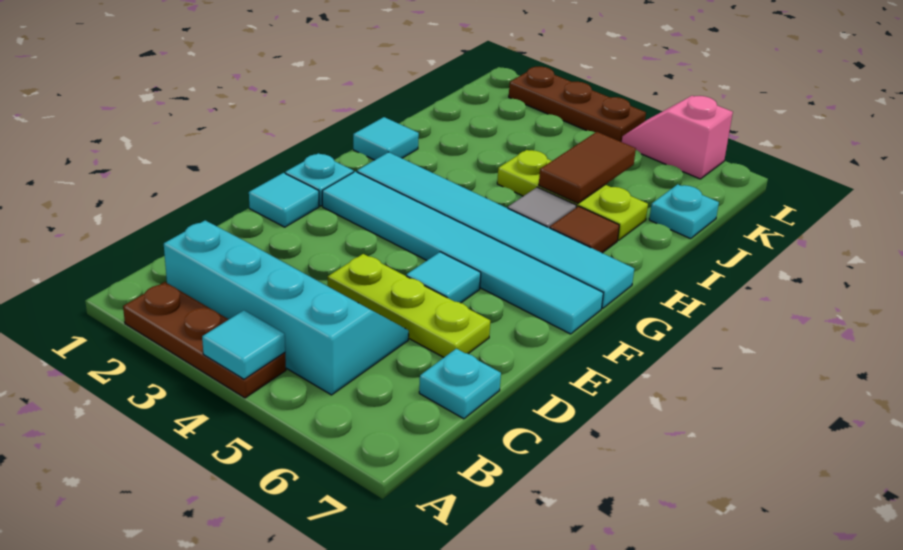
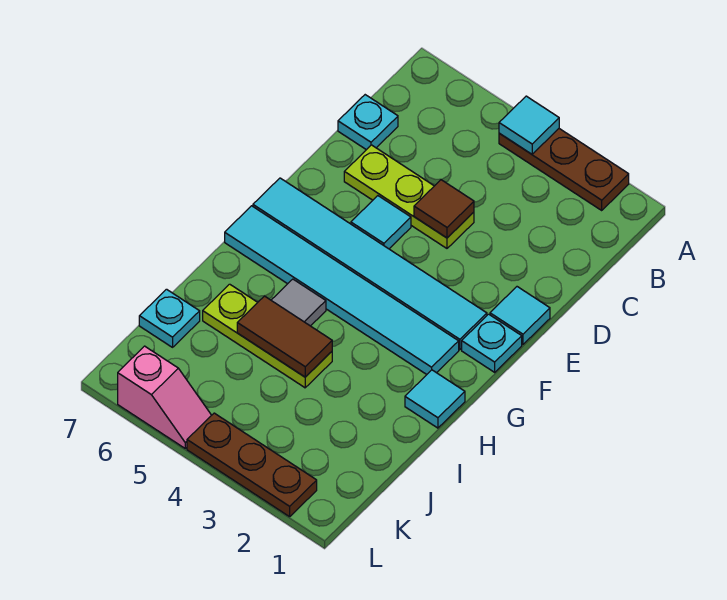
cyan slope B2:C5 level 1 top B -> none
brown tile H6 level 1 -> brown tile D4 level 2
brown tile I5:J5 level 2 -> brown tile I4:I5 level 2

